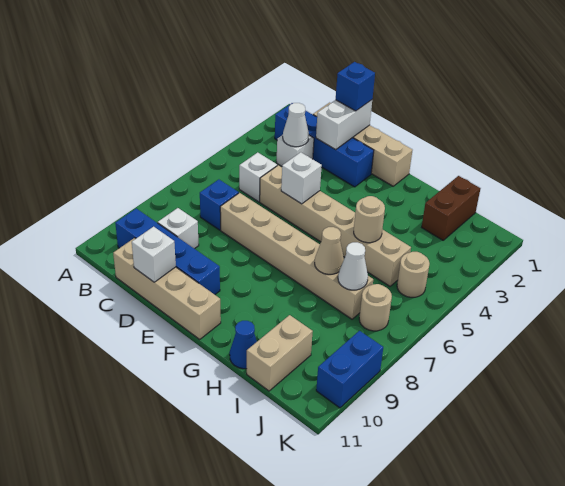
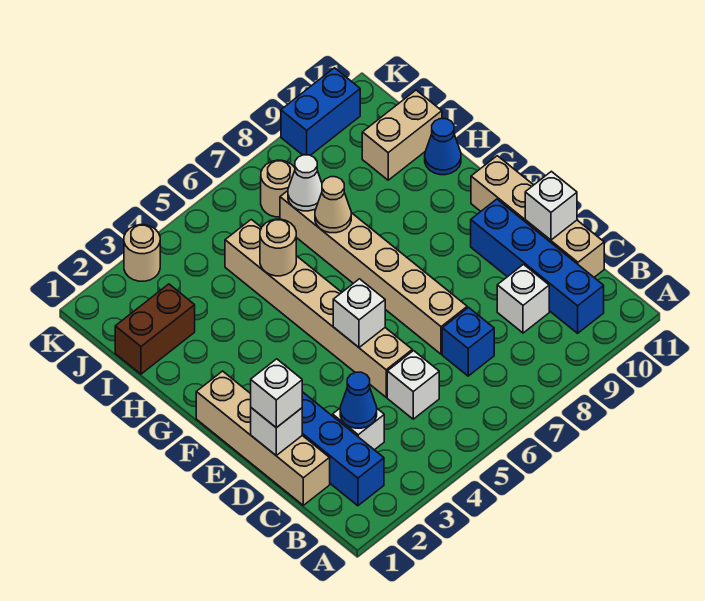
white cone C3 level 2 -> blue cone C3 level 2
white brick D1:D2 level 2 -> white brick D1 level 2
blue brick D1 level 3 -> white brick D1 level 3
tan round brick J5 level 1 -> tan round brick K3 level 1

